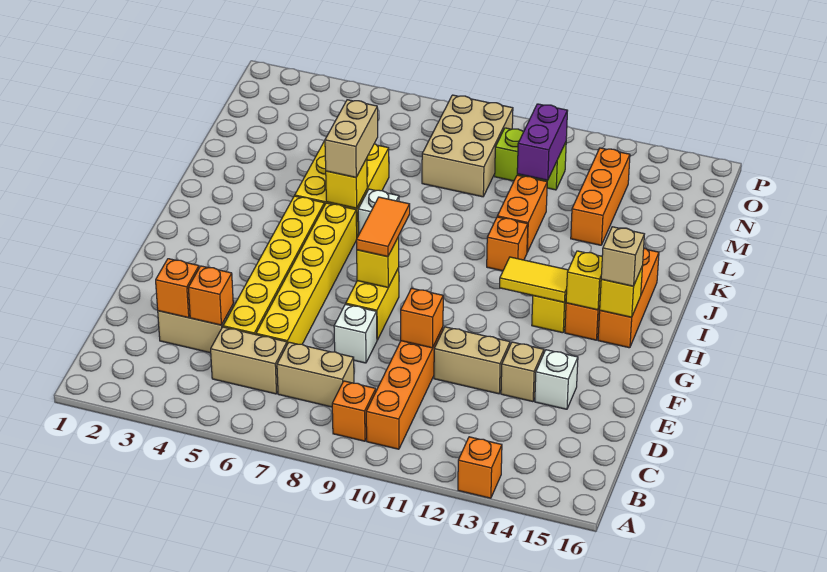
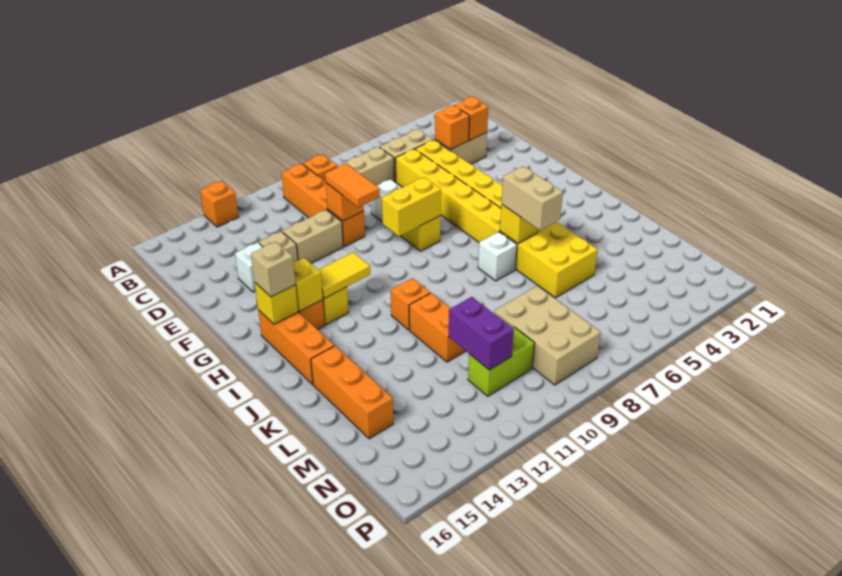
yellow brick G8 level 2 -> yellow brick G8:G9 level 2
orange tile G8:H8 level 3 -> orange tile E10:F10 level 3
orange brick L13:N13 level 1 -> orange brick K15:M15 level 1

